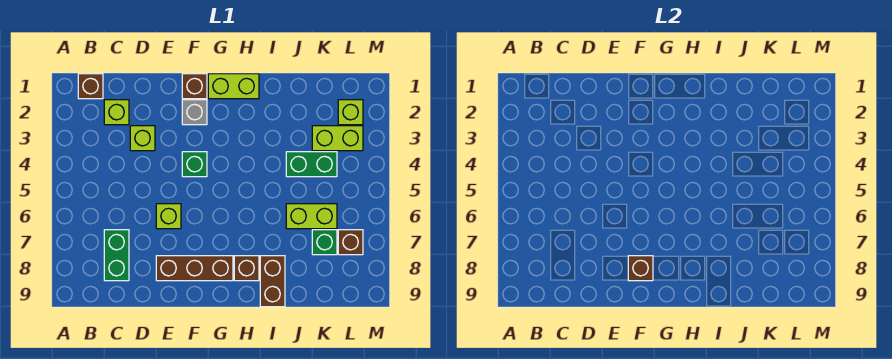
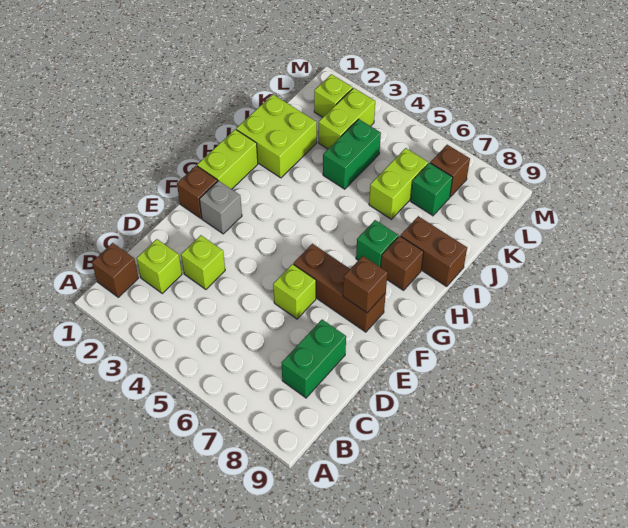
green brick C7:C8 level 1 -> green brick C8:D8 level 1
brown brick E8:G8 level 1 -> brown brick F6:F8 level 1
green brick F4 level 1 -> green brick H7 level 1
none -> lime brick I1:J2 level 1

